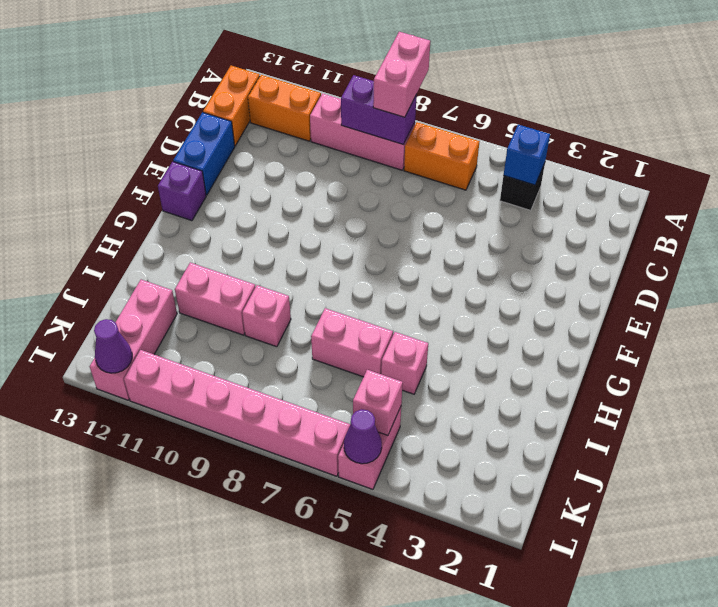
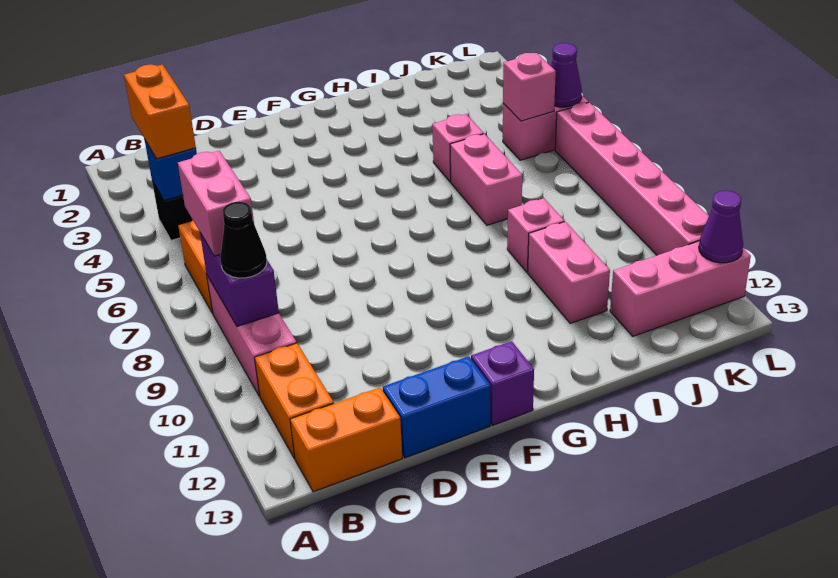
pink brick A8:B8 level 3 -> pink brick B7:B8 level 3
none -> orange brick B3:B4 level 3
none -> black cone B9 level 3

